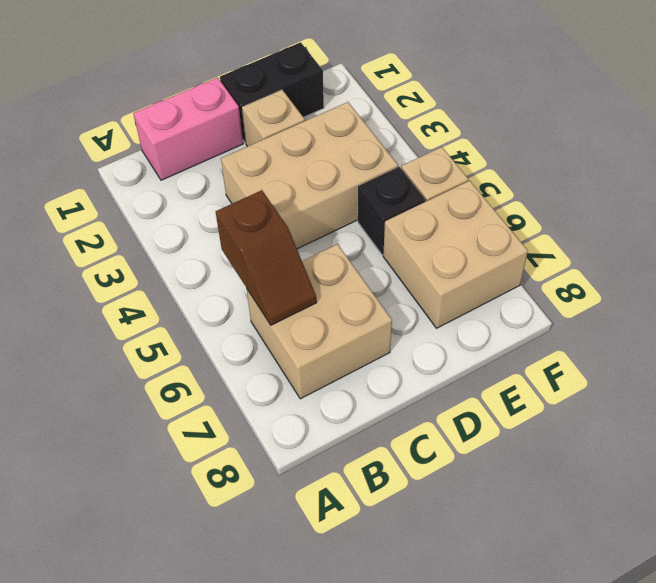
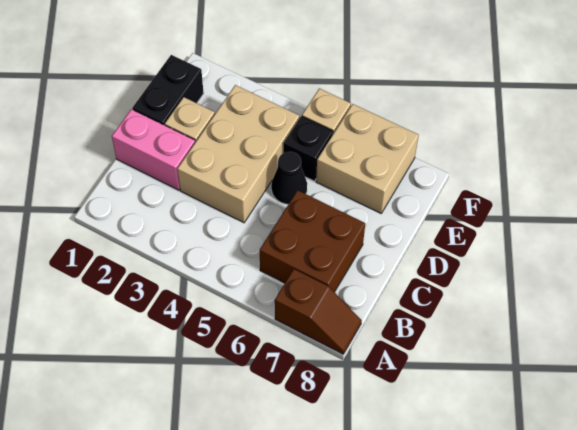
pink brick B1:C1 level 1 -> pink brick C1:C2 level 1
brown slope B5:B6 level 2 top 5 -> brown slope A7:A8 level 1 top 7
tan brick B6:C7 level 1 -> brown brick B6:C7 level 1
none -> black cone D5 level 1

